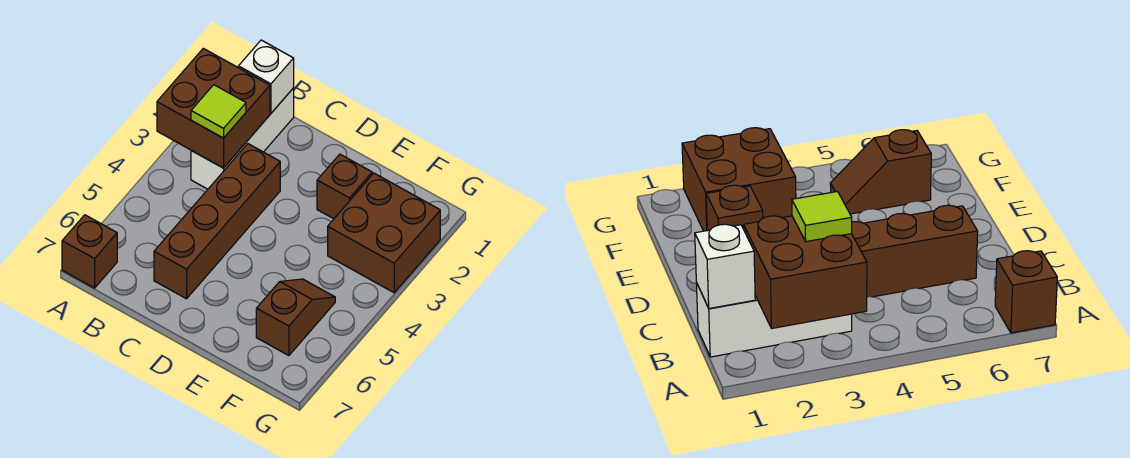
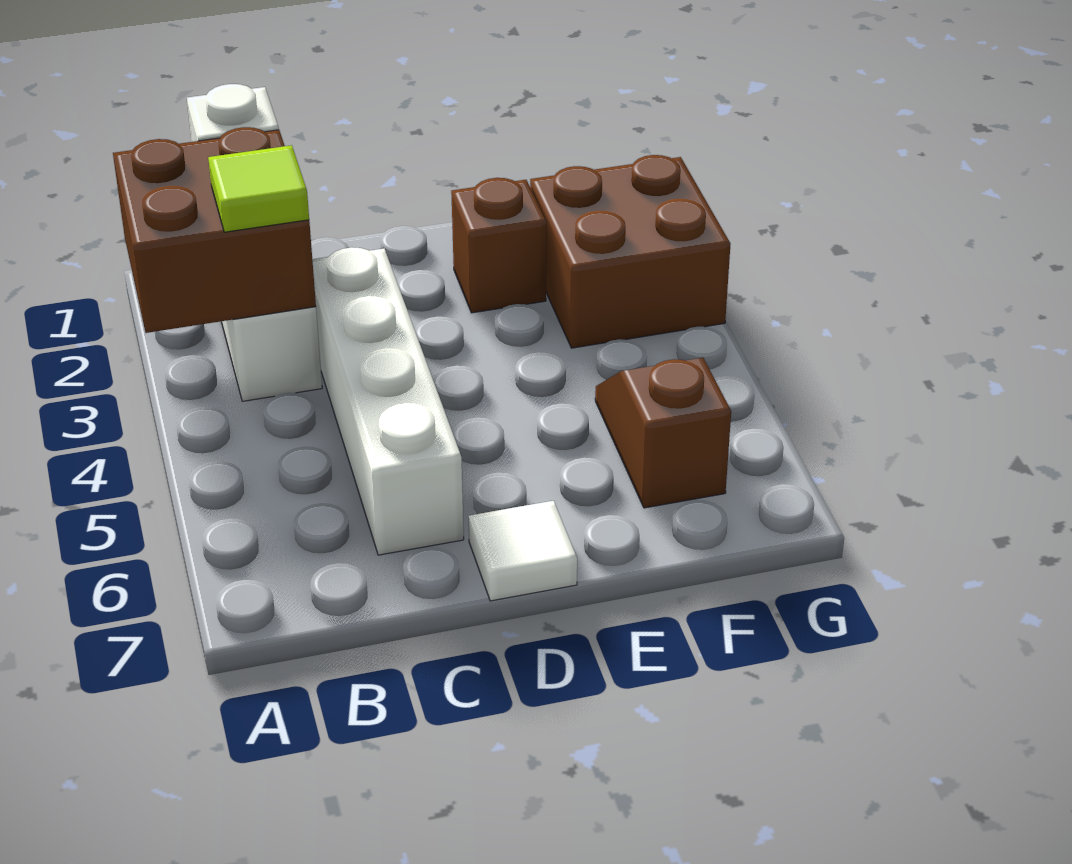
brown brick A7 level 1 -> none
brown brick C3:C6 level 1 -> white brick C3:C6 level 1
none -> white tile D7 level 1

